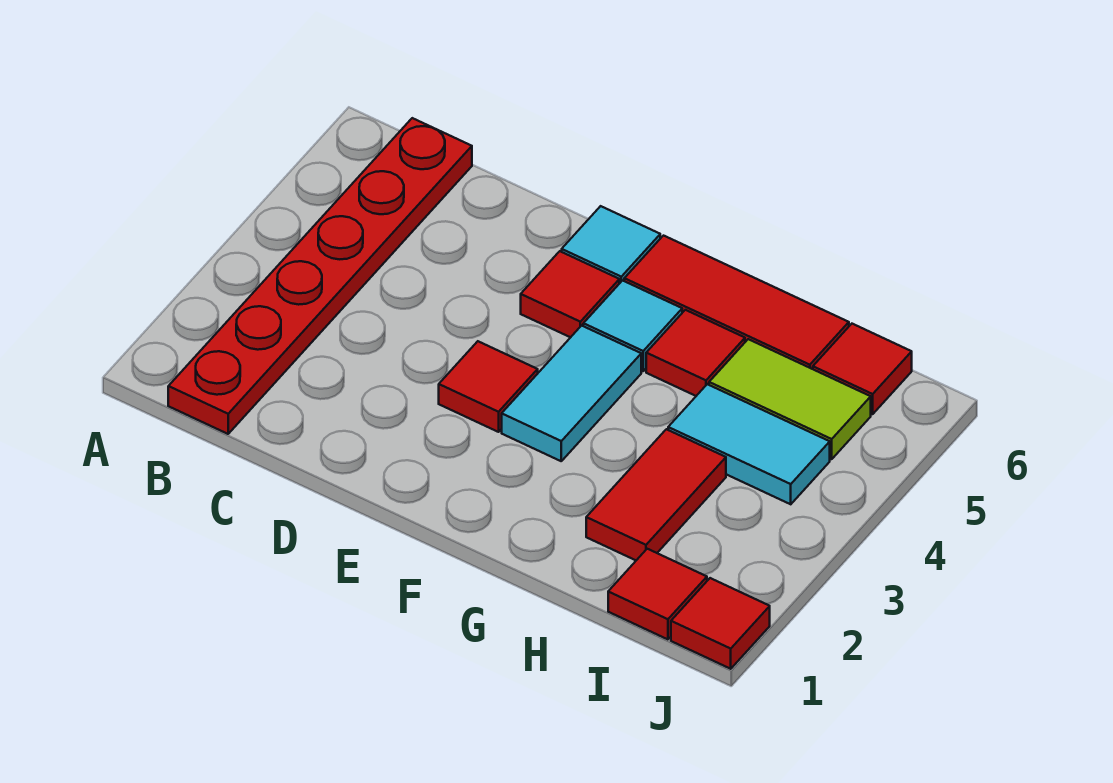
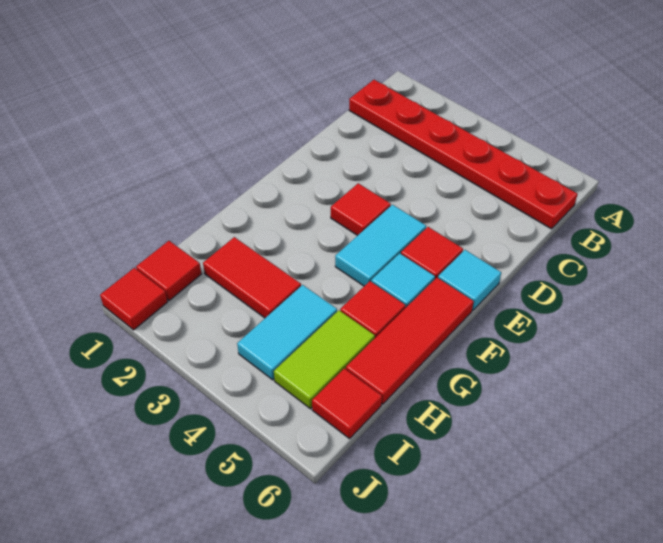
cyan tile F3:F4 level 1 -> cyan tile E4:F4 level 1

